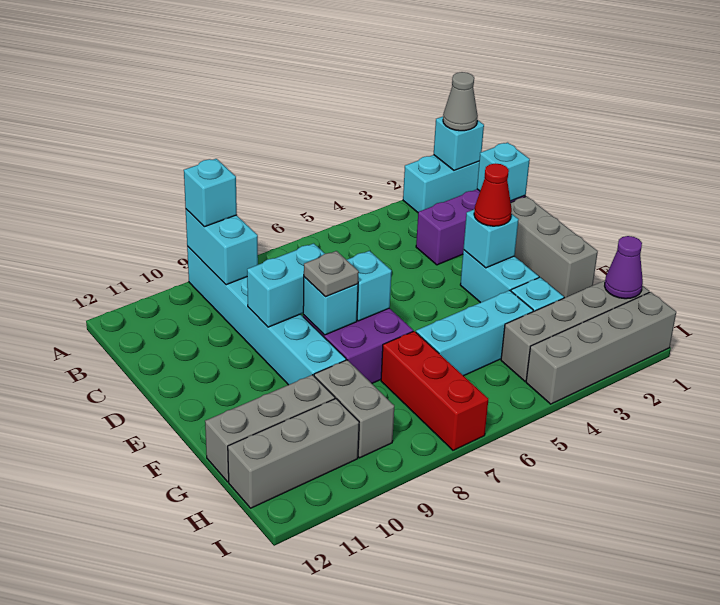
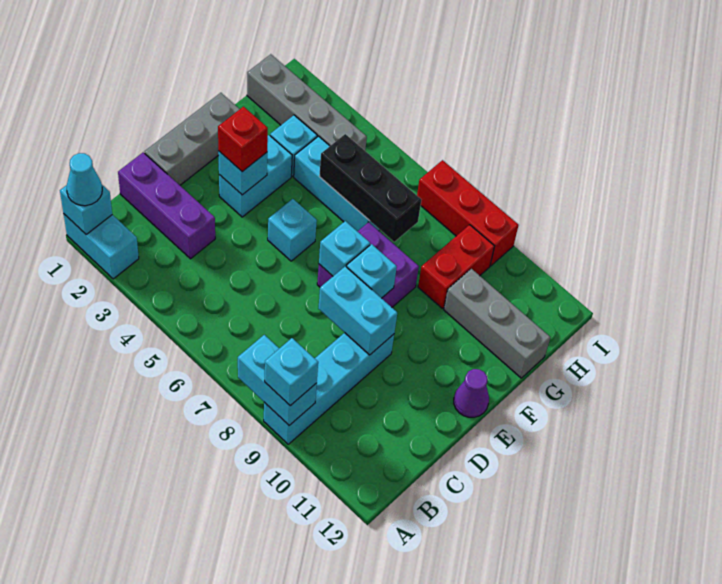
grey cone A1 level 3 -> cyan cone A1 level 3
cyan brick A9:F9 level 1 -> cyan brick A9:D9 level 1
cyan brick A9:B9 level 2 -> cyan brick A8:A9 level 2
cyan brick C1 level 2 -> cyan brick E5 level 1
red cone E3 level 3 -> red brick E3 level 3
grey plate E8 level 3 -> none
none -> black brick G5:G7 level 2
red brick G7:I7 level 1 -> red brick I7:I9 level 1
grey brick G9:H9 level 1 -> red brick G9:H9 level 1
purple cone H1 level 2 -> purple cone E12 level 1
grey brick H10:H12 level 1 -> none
grey brick I1:I4 level 1 -> none

